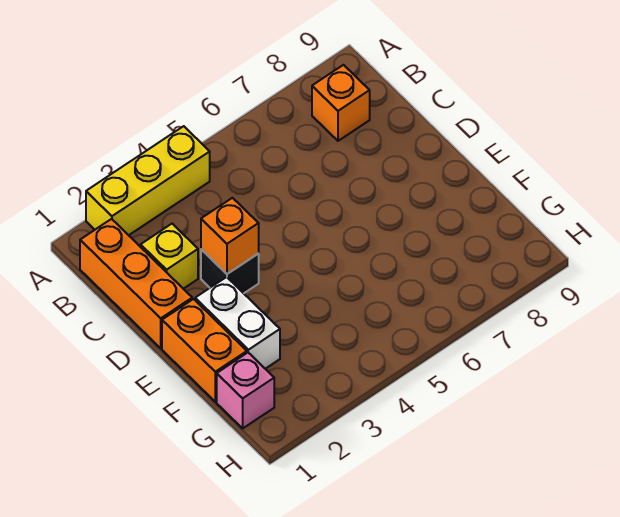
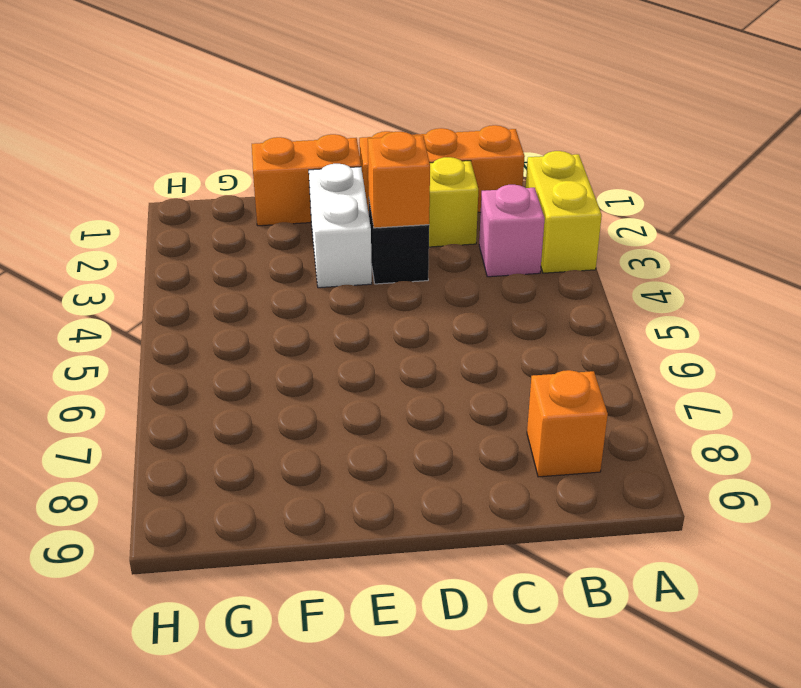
yellow brick A2:A4 level 1 -> yellow brick A2:A3 level 1
white brick E2:F2 level 1 -> white brick E2:E3 level 1
pink brick G1 level 1 -> pink brick B3 level 1

